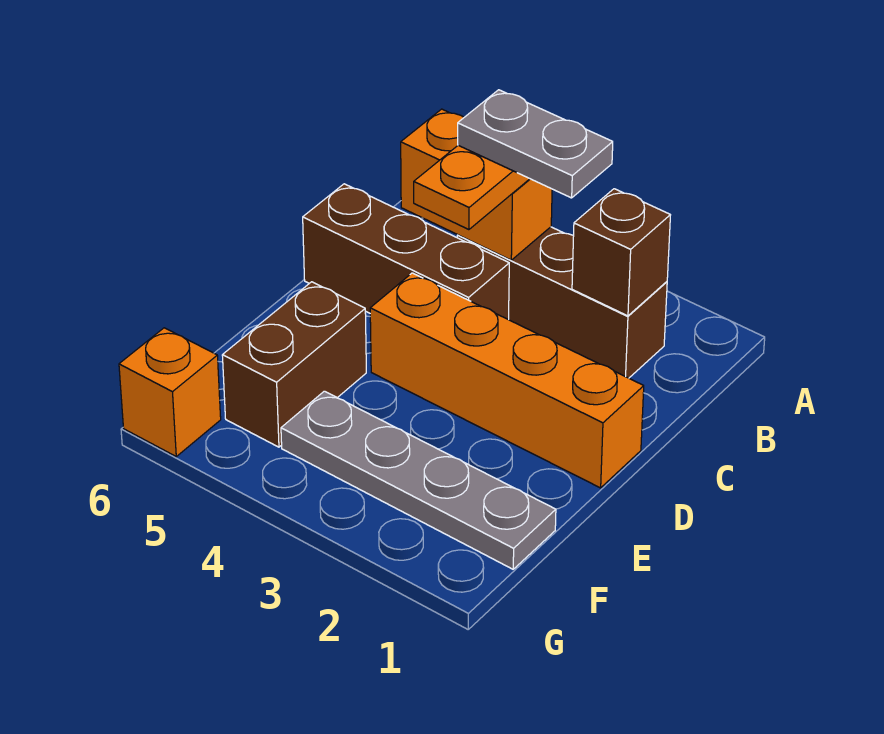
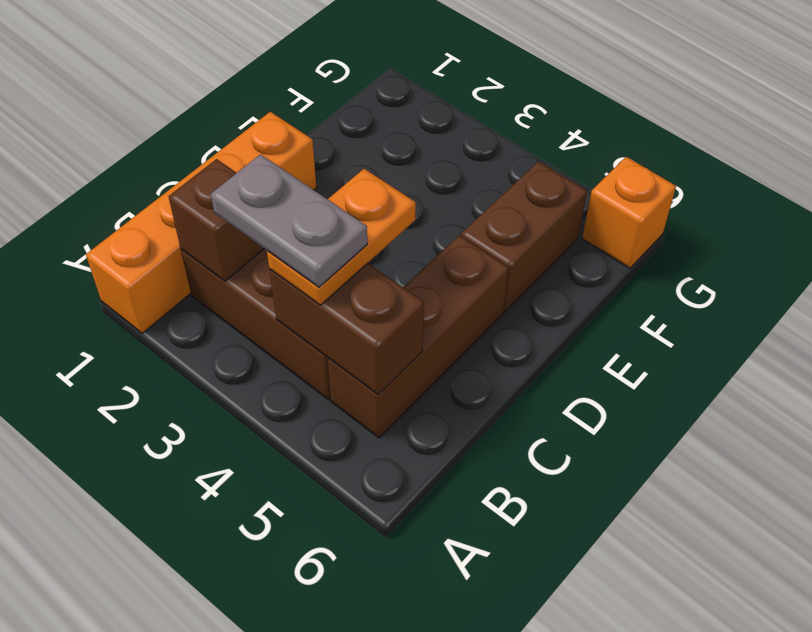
orange brick B4:B5 level 2 -> brown brick B4:B5 level 2
brown brick C4:C6 level 1 -> brown brick B5:D5 level 1
orange brick D1:D4 level 1 -> orange brick A1:D1 level 1
grey plate F1:F4 level 1 -> none

